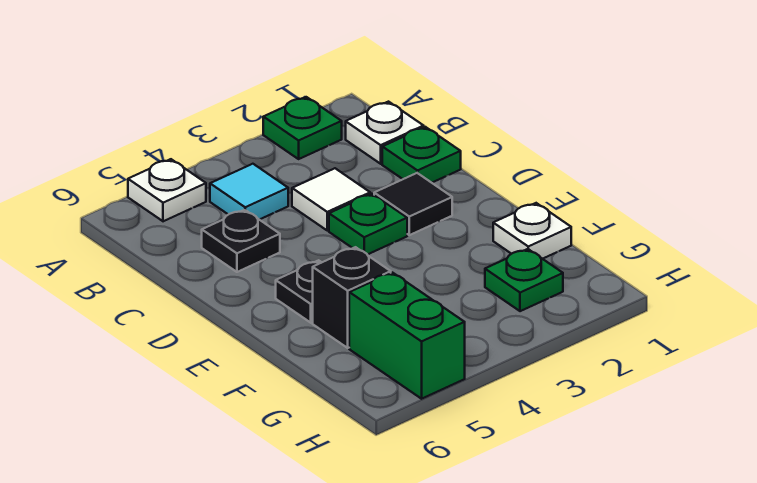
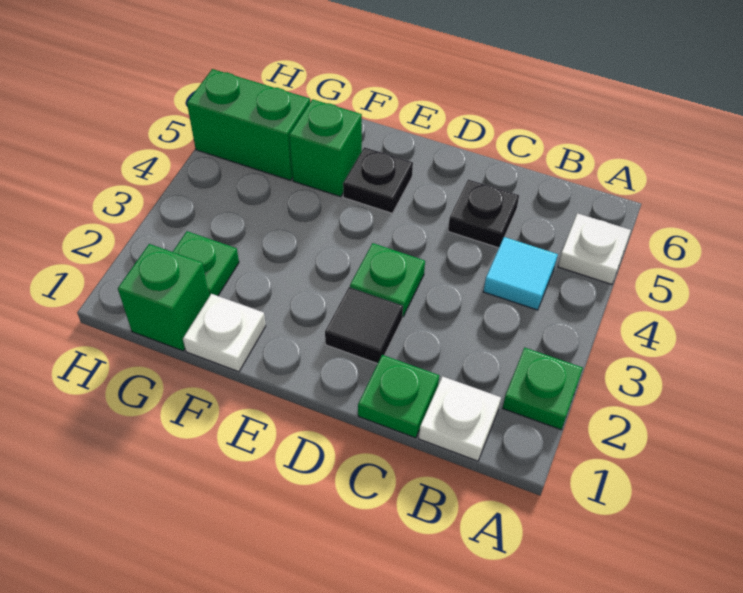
white tile C3 level 1 -> none
black brick F5 level 1 -> green brick F5 level 1
none -> green brick G1 level 1

